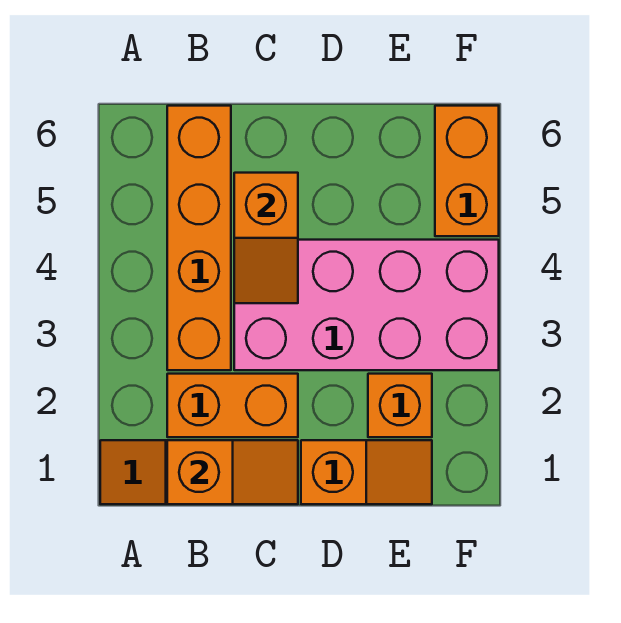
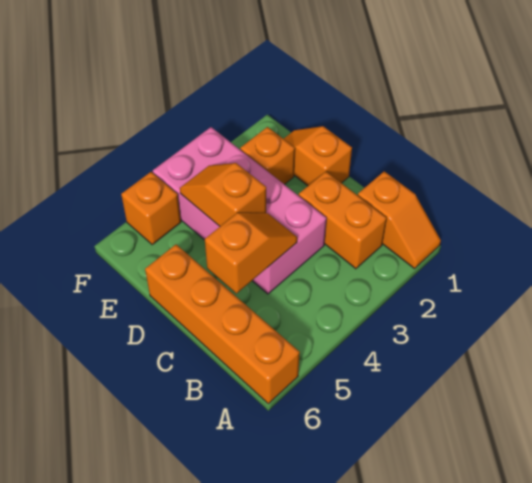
orange slope B1:C1 level 2 top B -> orange slope D4:E4 level 2 top D
orange brick B3:B6 level 1 -> orange brick A6:D6 level 1
orange brick F5:F6 level 1 -> orange brick F5 level 1

